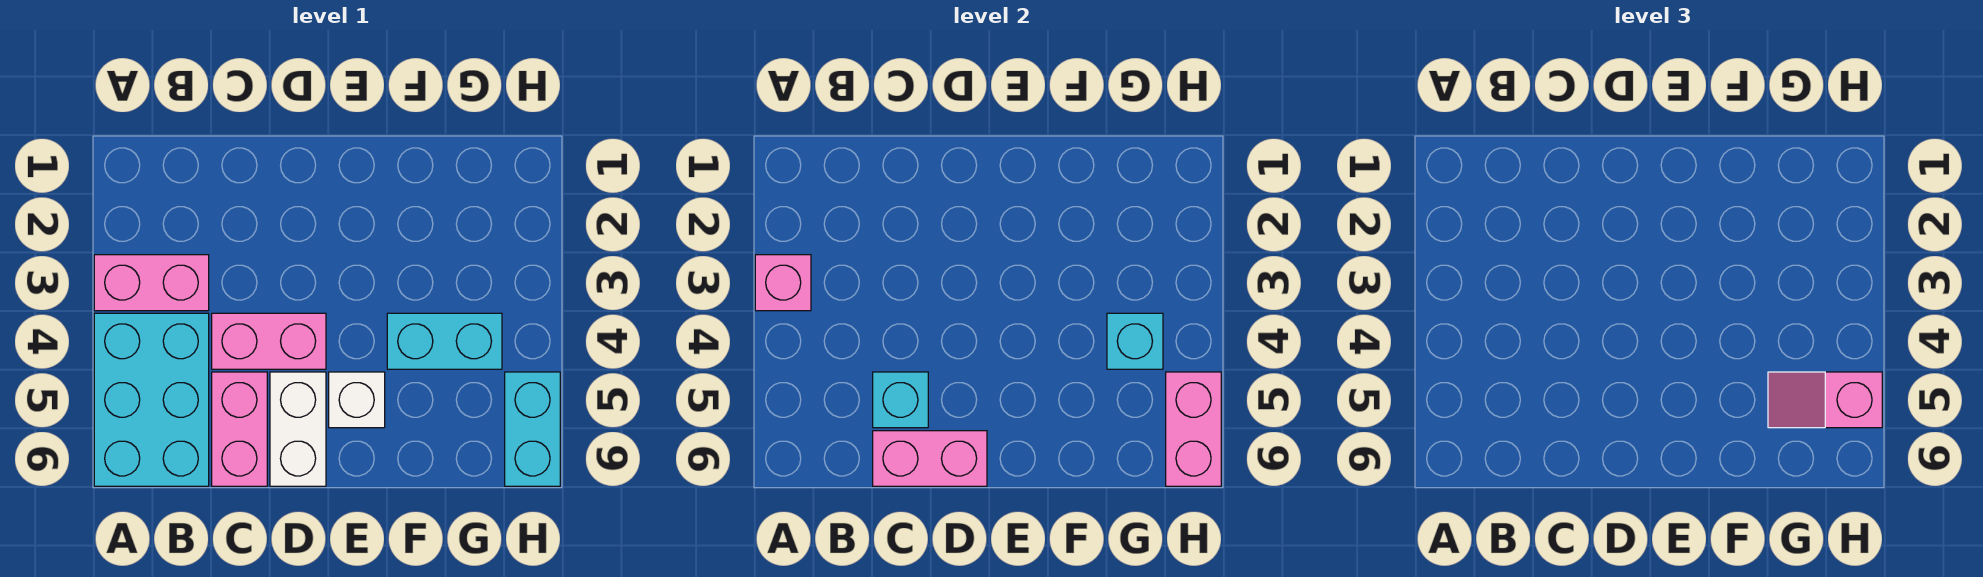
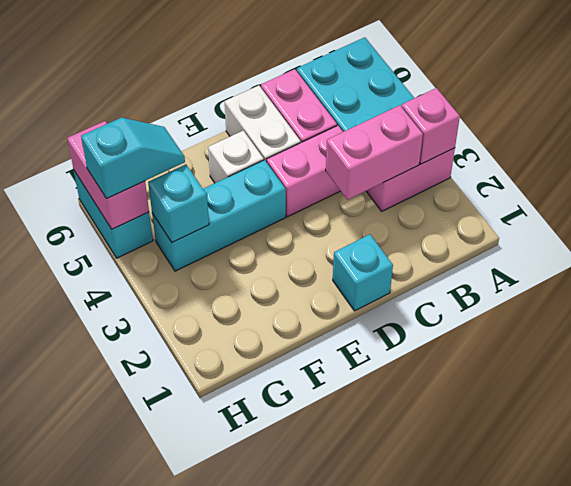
cyan brick C5 level 2 -> cyan brick D1 level 1
pink brick C6:D6 level 2 -> pink brick B3:C3 level 2
cyan brick F4:G4 level 1 -> cyan brick E4:G4 level 1
pink slope G5:H5 level 3 top H -> cyan slope G5:H5 level 3 top H

